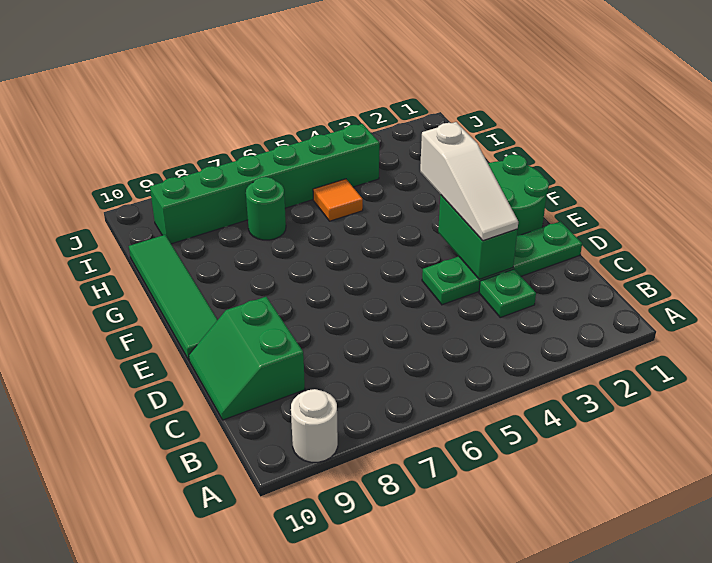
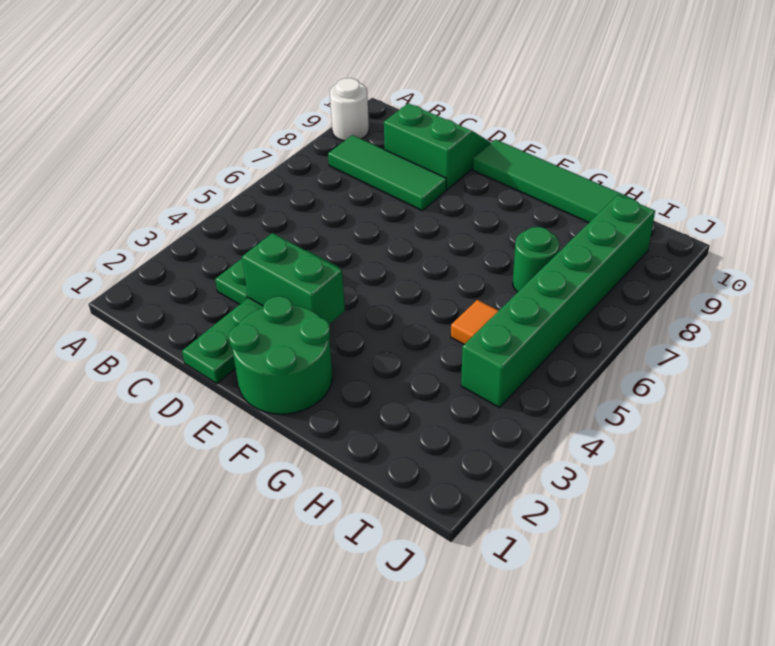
none -> green tile B8:D8 level 1
white slope D3:F3 level 3 top F -> none

